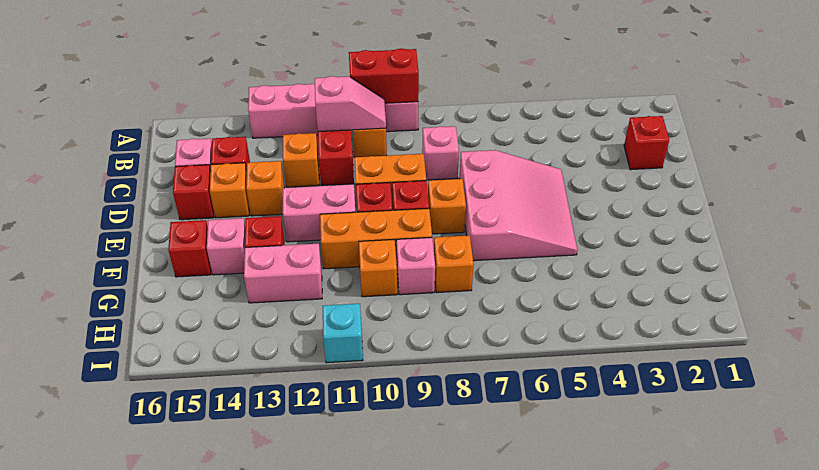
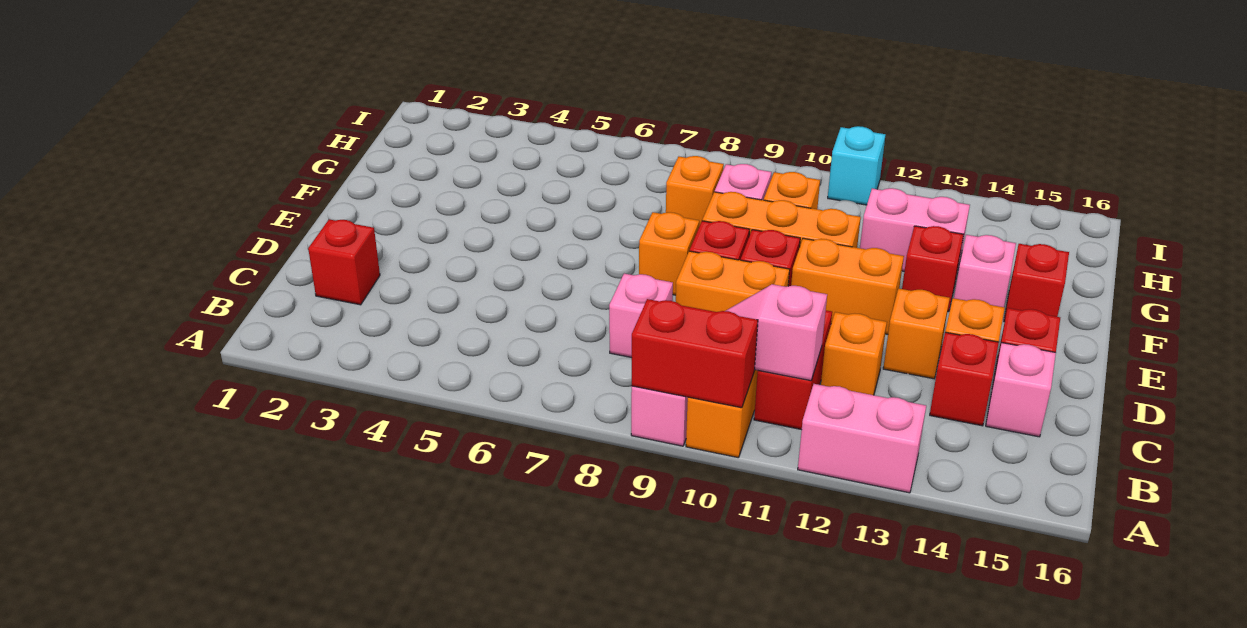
pink slope D5:F7 level 1 top 7 -> none
pink brick E11:E12 level 1 -> orange brick E11:E12 level 1

